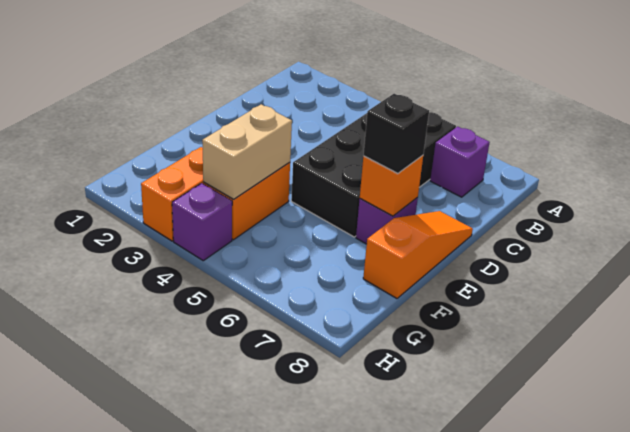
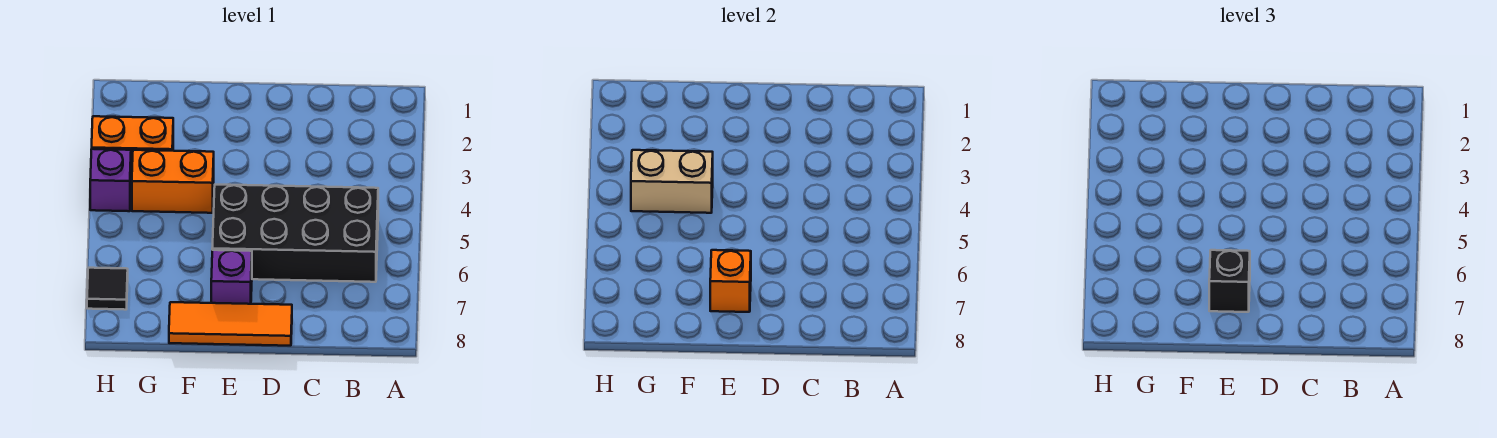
purple brick B7 level 1 -> none
orange slope D8:F8 level 1 top F -> orange tile D8:F8 level 1
none -> black tile H7 level 1

